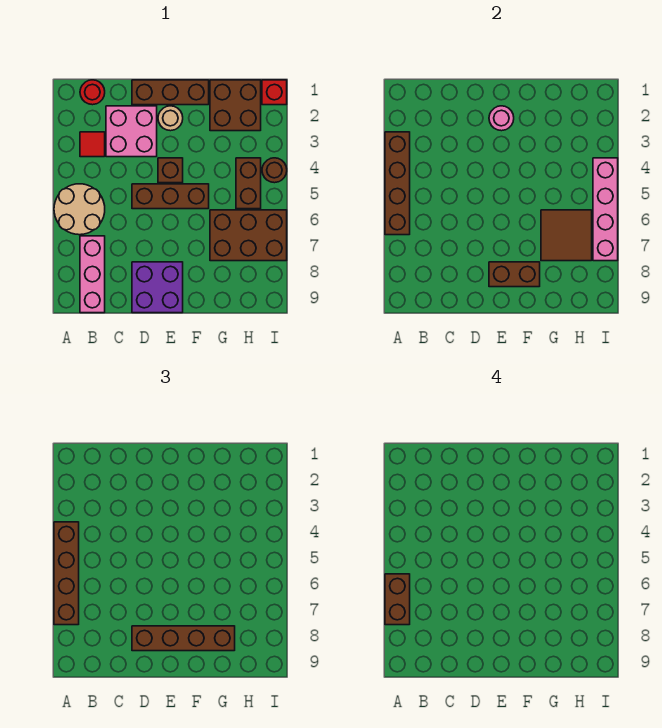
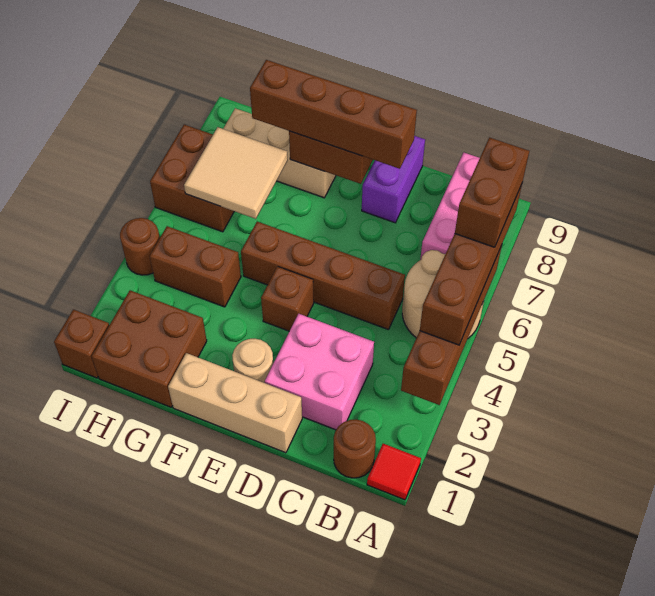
red round brick B1 level 1 -> brown round brick B1 level 1
red tile B3 level 1 -> red tile A1 level 1
brown brick D1:F1 level 1 -> tan brick D1:F1 level 1
brown brick D5:F5 level 1 -> brown brick C5:F5 level 1
purple brick D8:E9 level 1 -> purple brick D8:D9 level 1
pink round brick E2 level 2 -> none
none -> tan brick F8:H8 level 1
brown brick G6:I7 level 1 -> brown brick H6:I7 level 1
brown tile G6:H7 level 2 -> tan tile G6:H7 level 2
brown brick H4:H5 level 1 -> brown brick G4:H4 level 1
red brick I1 level 1 -> brown brick I1 level 1
pink brick I4:I7 level 2 -> none

